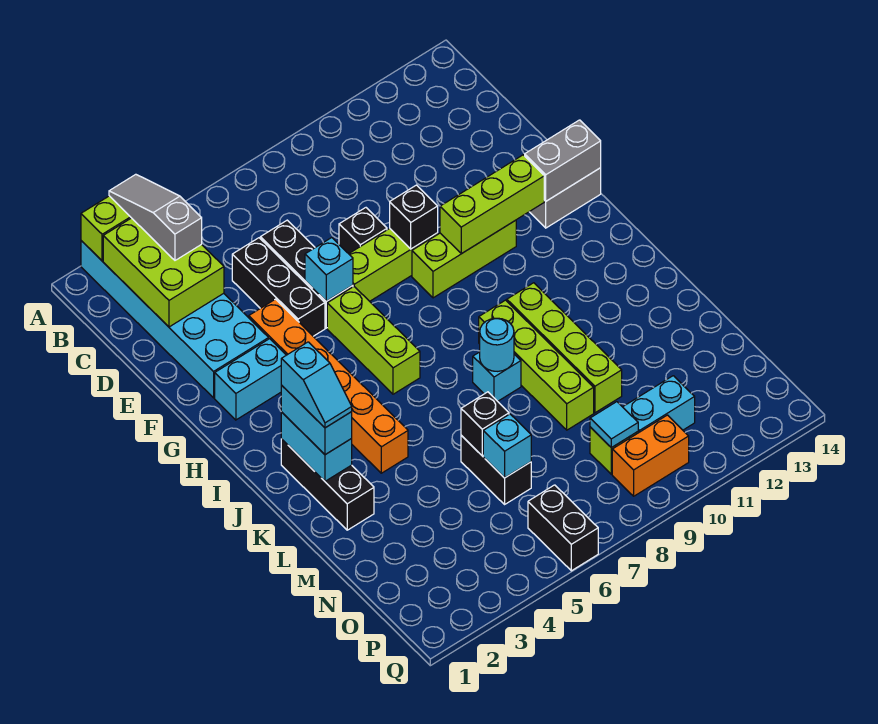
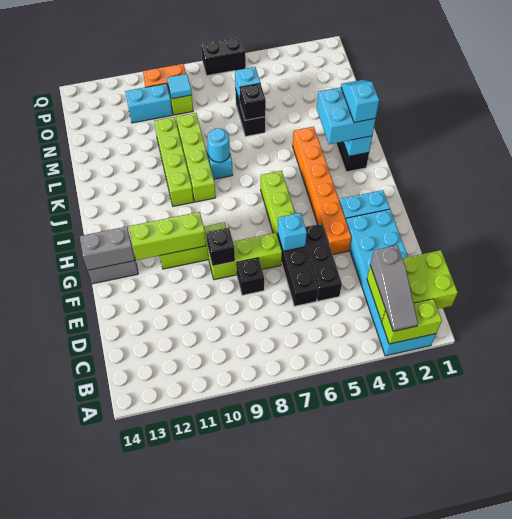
lime brick B2:D3 level 2 -> lime brick B1:C3 level 2
cyan brick J2:K2 level 3 -> cyan brick J2:K3 level 3
black brick P6:Q6 level 1 -> black brick Q6:Q7 level 1

